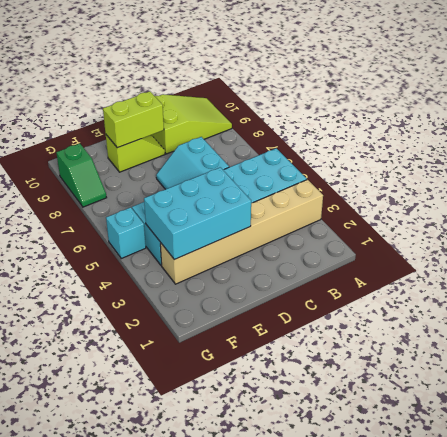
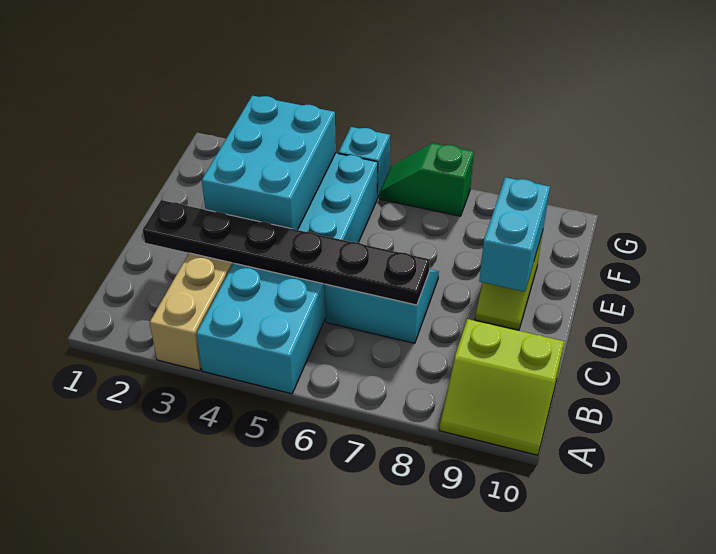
lime slope A9:C10 level 1 top C -> lime slope A9:B10 level 1 top B
none -> black plate C2:C7 level 2
lime brick D9:E9 level 2 -> cyan brick D9:E9 level 2
green slope G8:G9 level 1 top 9 -> green slope G6:G7 level 1 top 7

